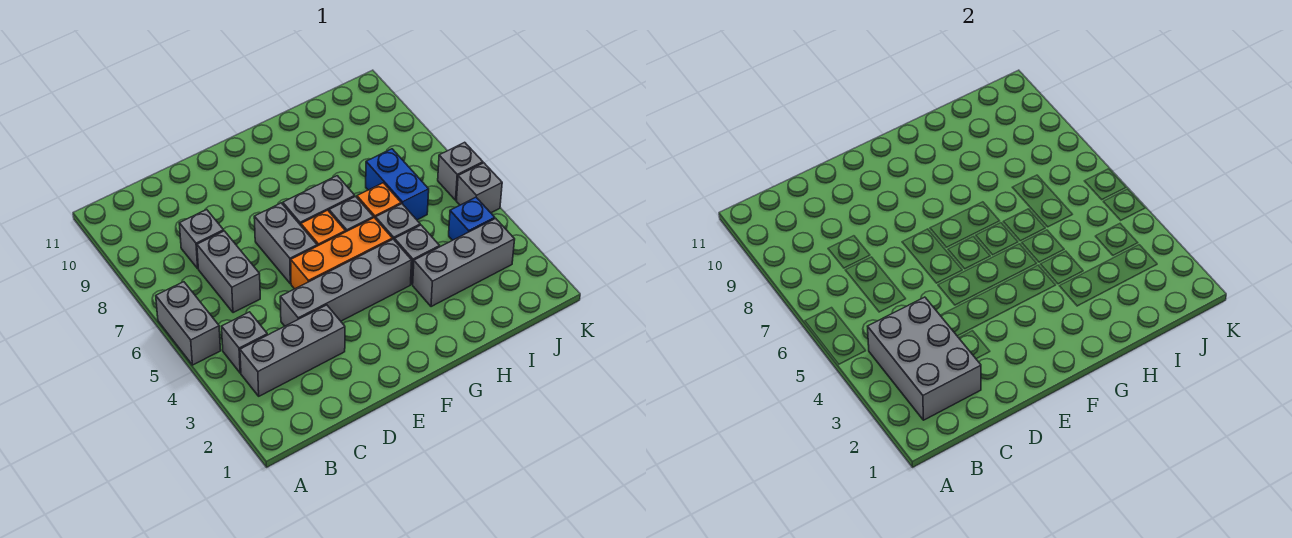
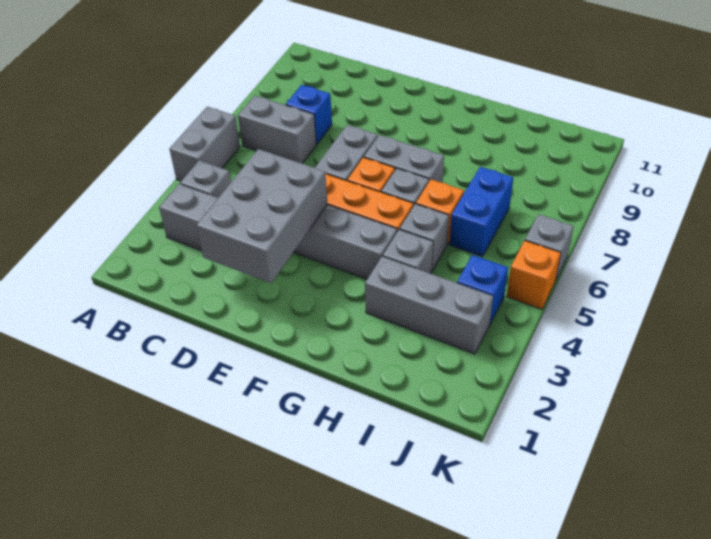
grey brick B2:C4 level 2 -> grey brick D2:E4 level 2
grey brick C6:C7 level 1 -> grey brick B7:C7 level 1
grey brick C8 level 1 -> blue brick C8 level 1
grey brick K5 level 1 -> orange brick K5 level 1

